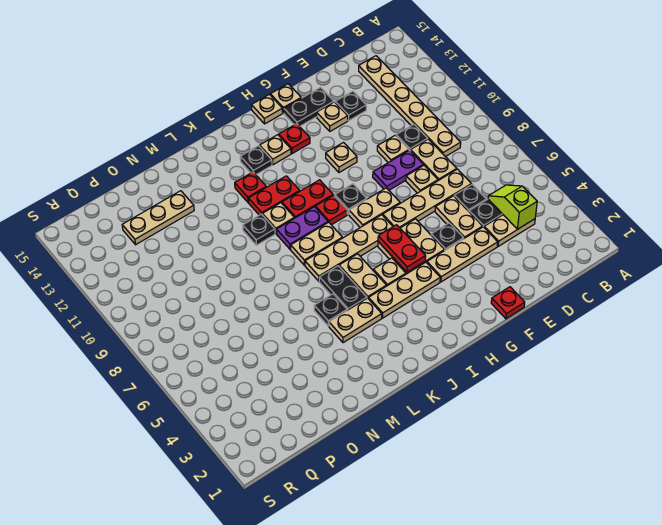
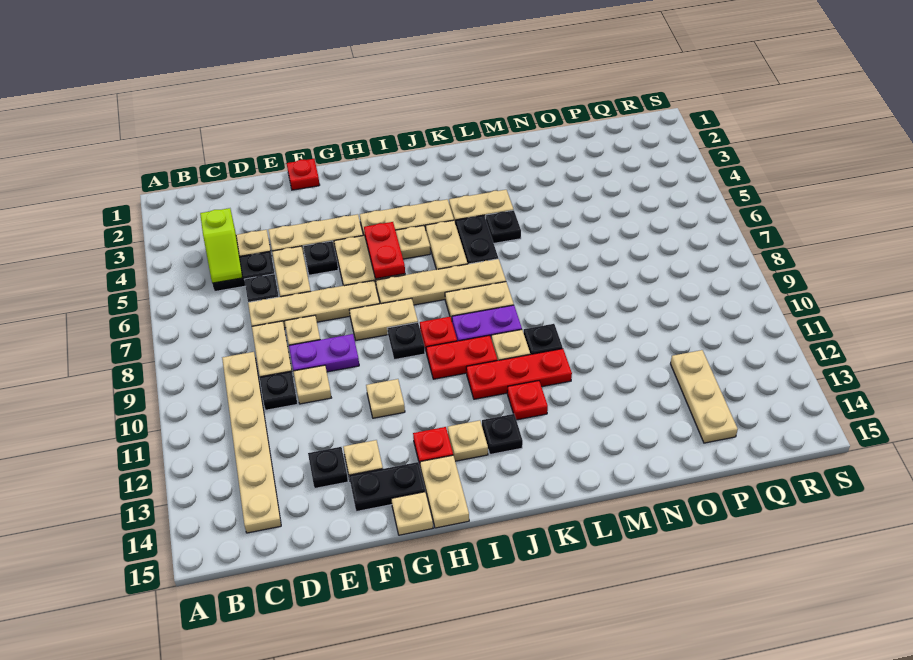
tan plate H15 level 1 -> tan plate H14:H15 level 1
red plate J11:K11 level 1 -> red plate J11:L11 level 1
tan plate N13:P13 level 1 -> tan plate P12:P14 level 1

